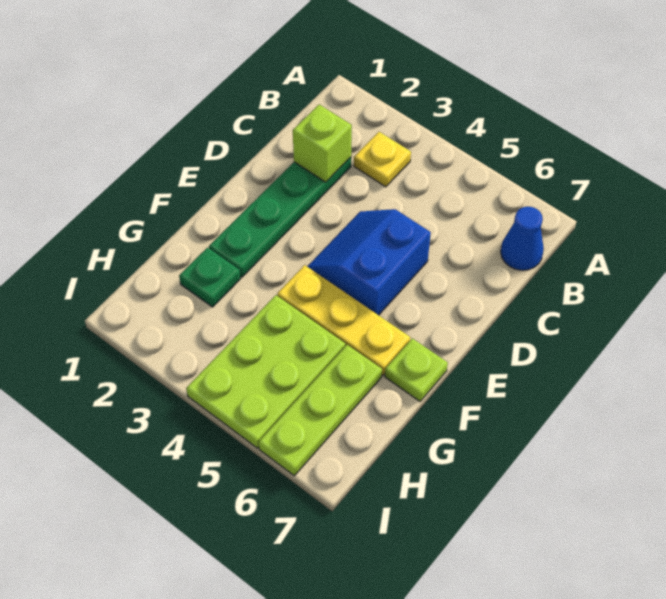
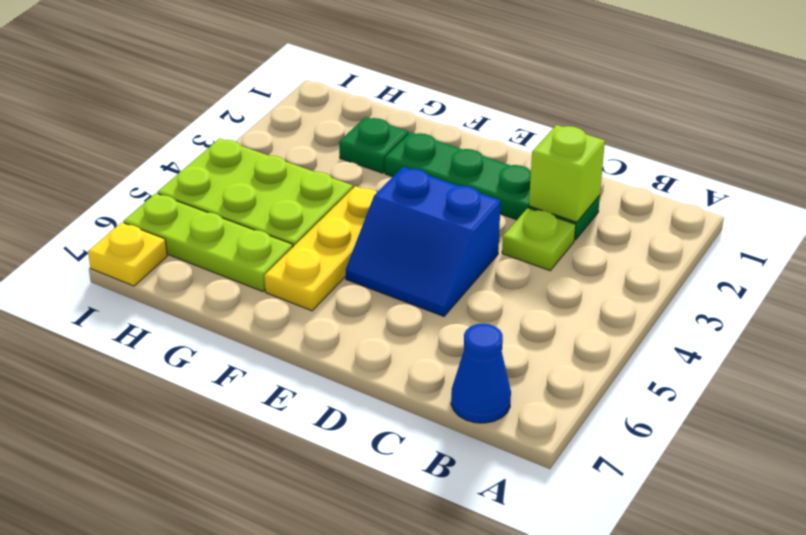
yellow plate B3 level 1 -> yellow plate I7 level 1
blue slope D4:E5 level 1 top 5 -> blue slope D4:E5 level 1 top 4
lime plate F7 level 1 -> lime plate C3 level 1

